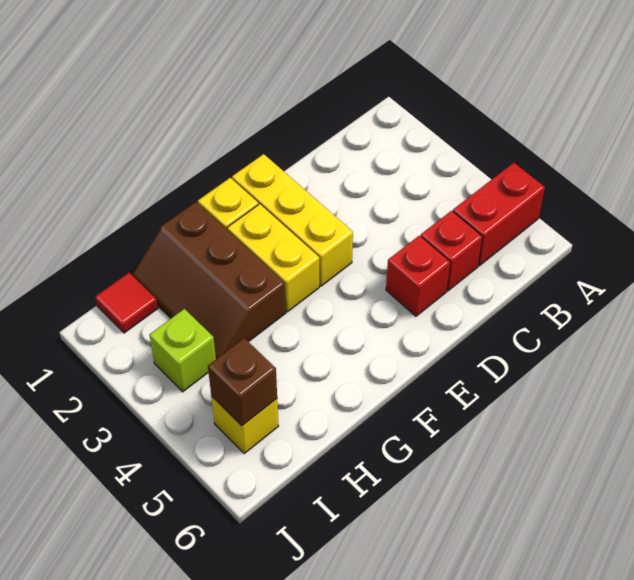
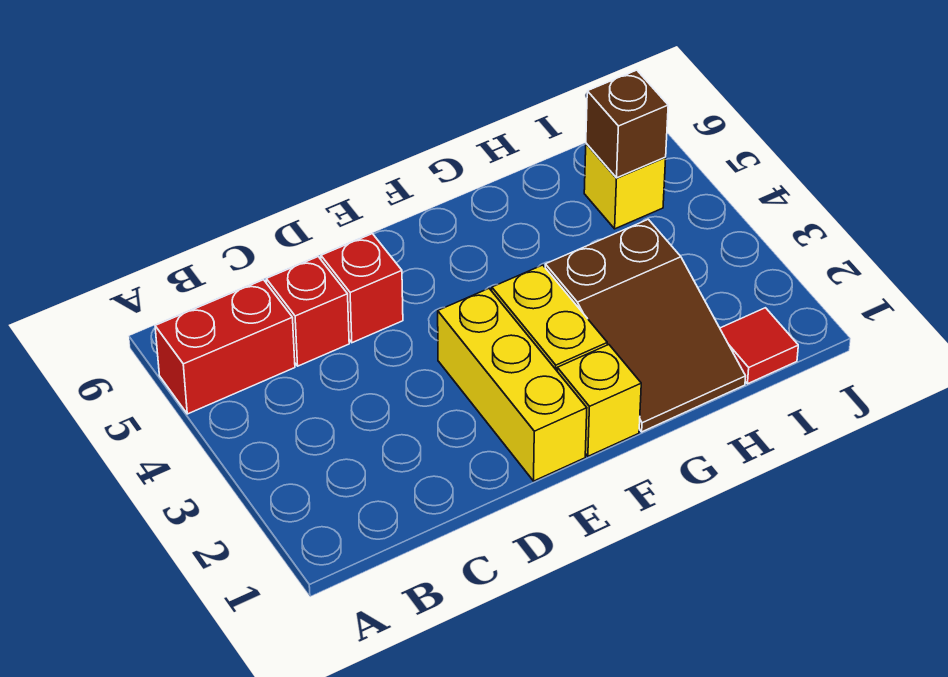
brown slope G1:H3 level 1 top G -> brown slope G1:H3 level 1 top 3
lime brick I3 level 1 -> none

